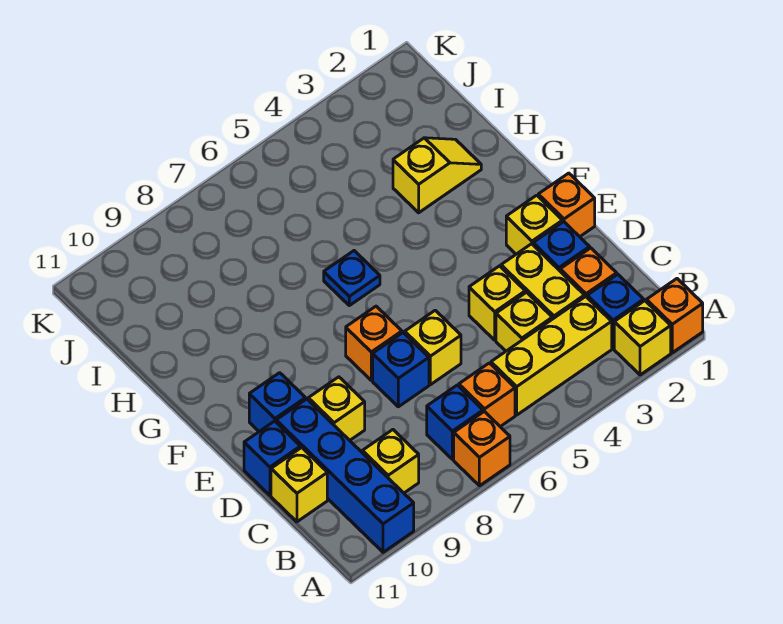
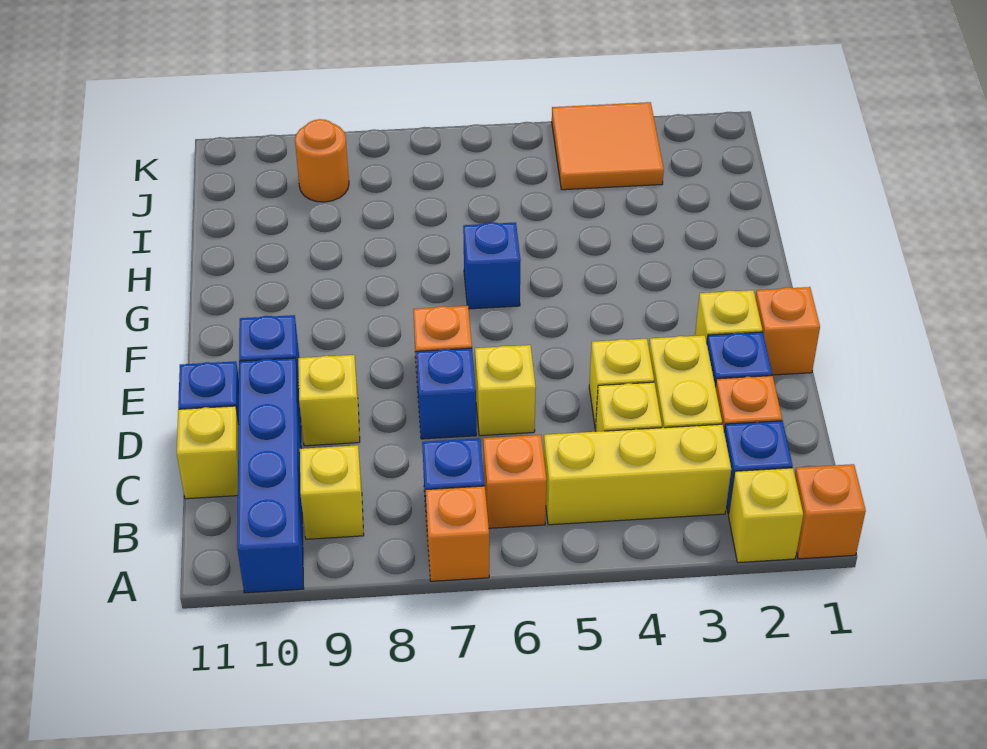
blue plate G6 level 1 -> blue brick G6 level 1
yellow slope H2:H3 level 1 top 3 -> none
none -> orange tile J3:K4 level 1
none -> orange round brick J9 level 1

